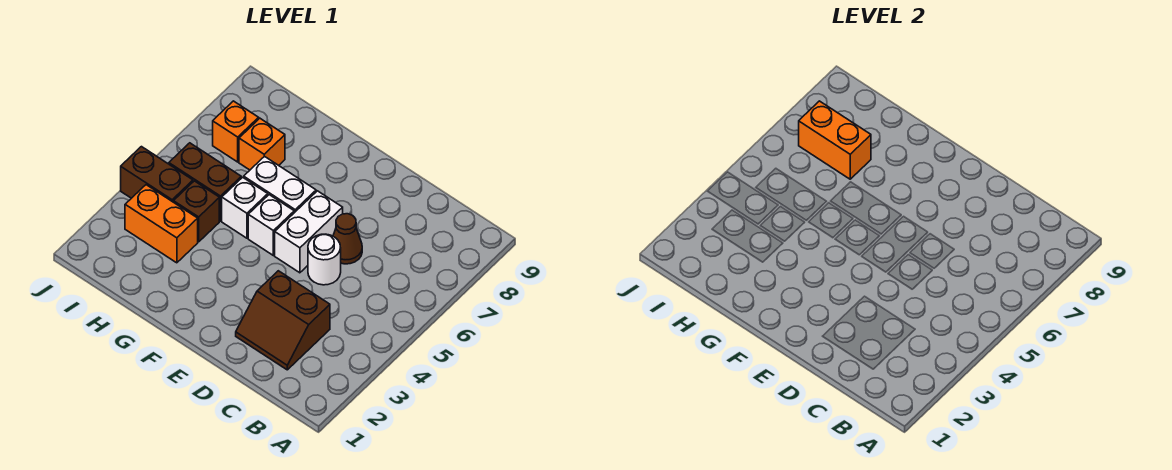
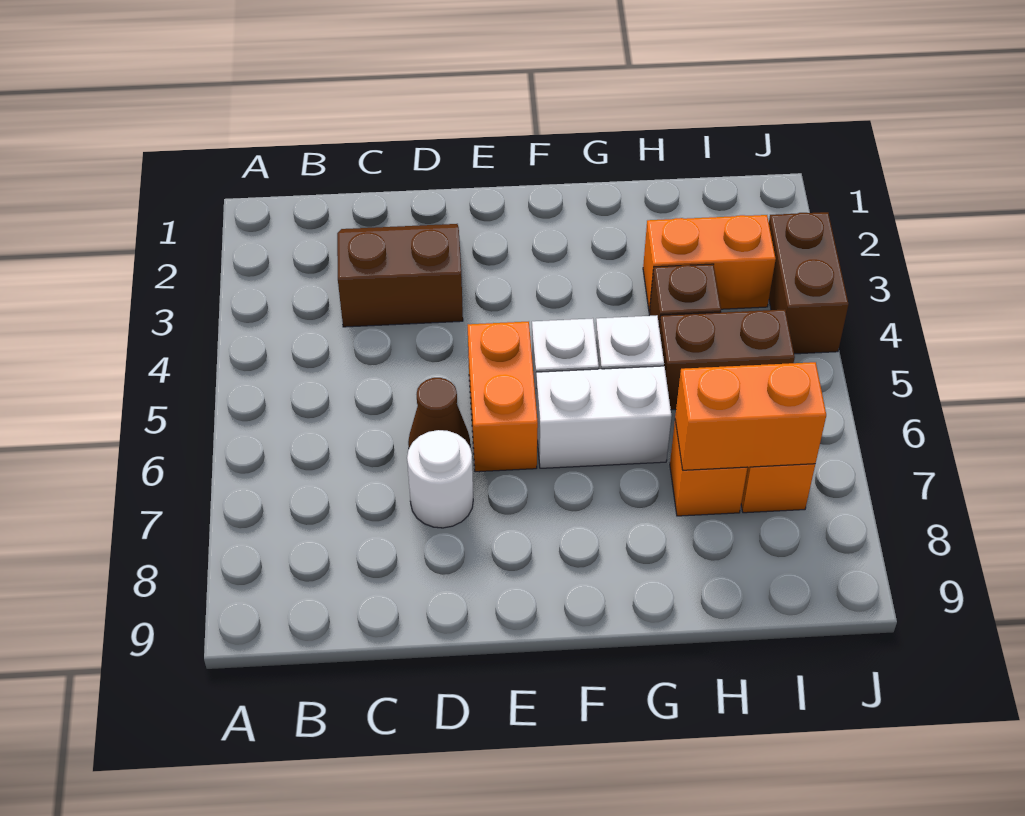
white round brick D5 level 1 -> white round brick D7 level 1
white brick E5:E6 level 1 -> orange brick E5:E6 level 1
brown brick I4:J4 level 1 -> brown brick J3:J4 level 1

